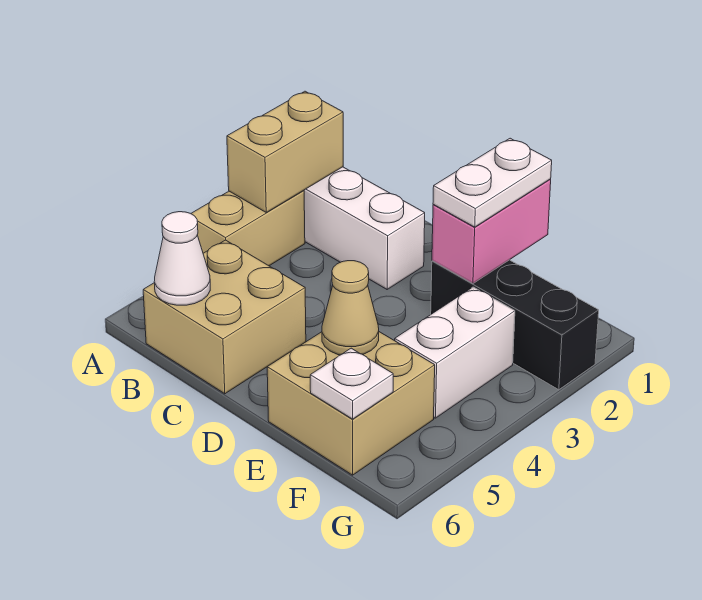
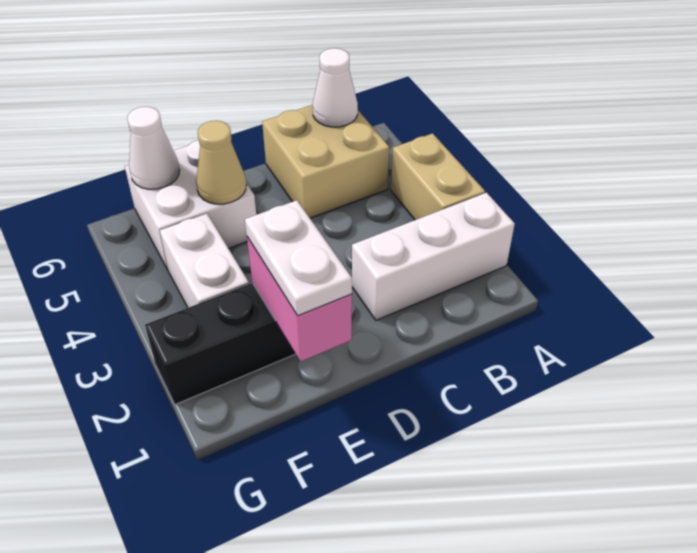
tan brick A2:A3 level 2 -> none
tan brick E5:F6 level 1 -> white brick E5:F6 level 1
white plate F6 level 2 -> white cone F6 level 2

